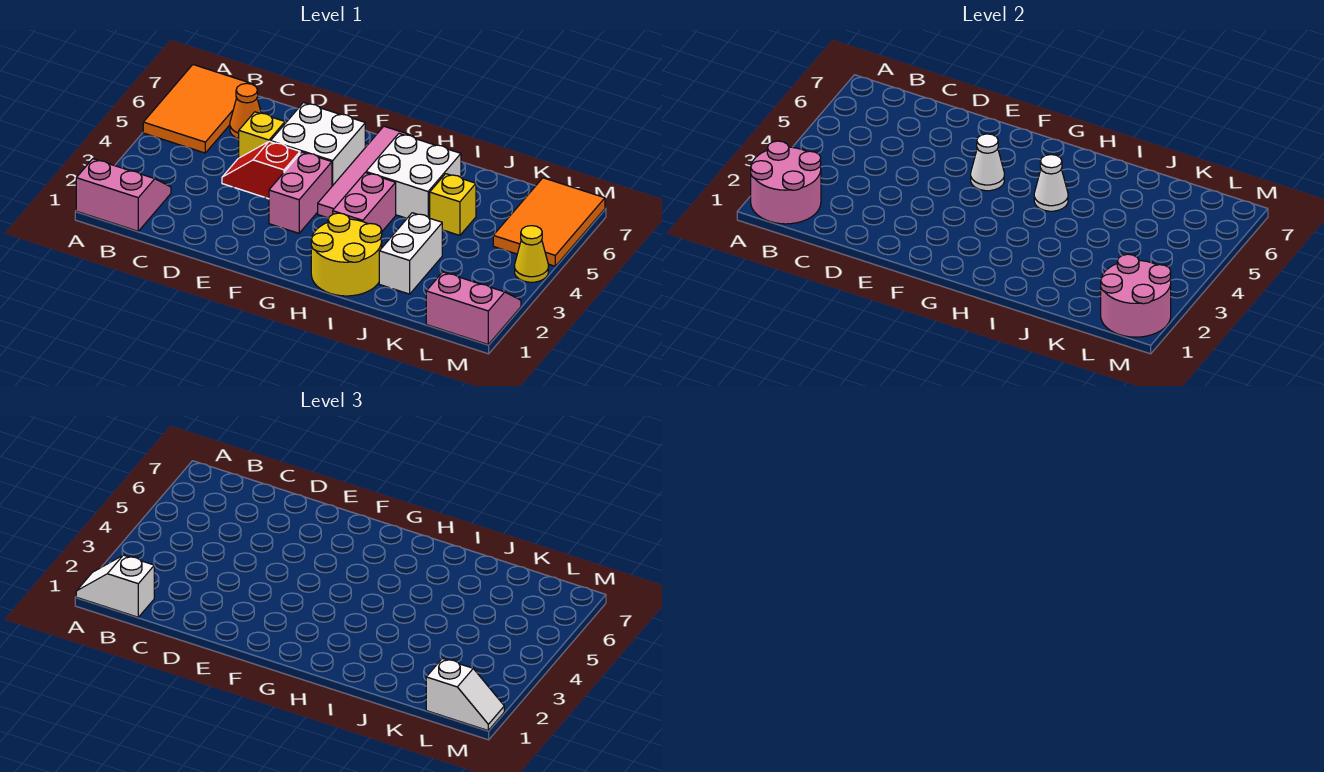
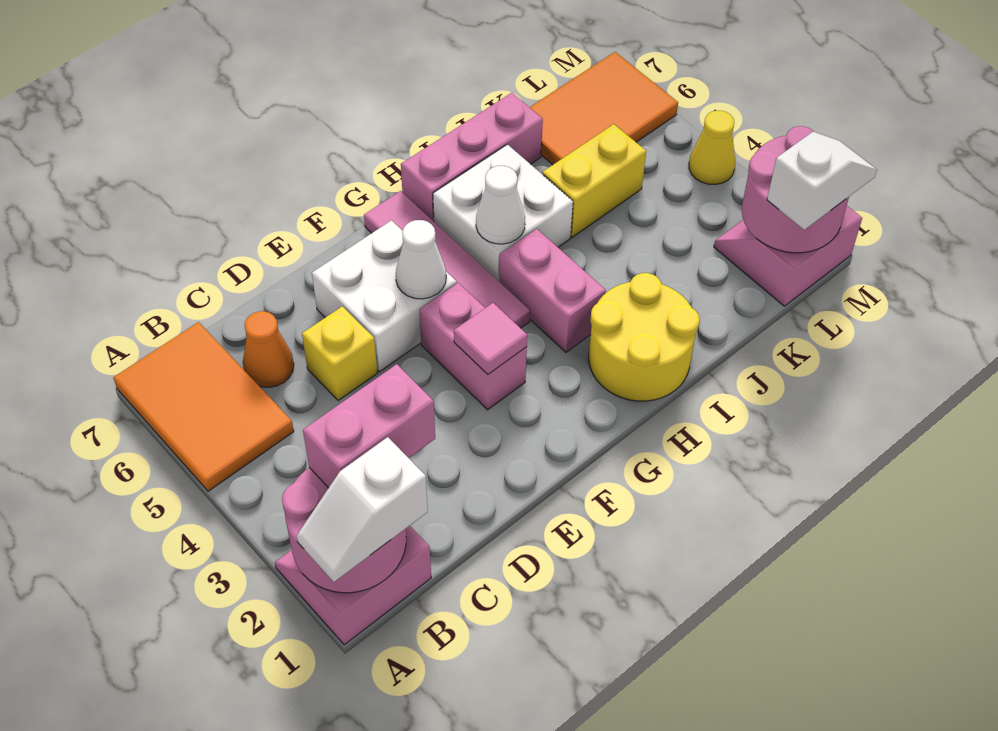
none -> pink brick B2:C2 level 3
red slope D4:E4 level 1 top E -> none
none -> pink tile F3 level 2
none -> pink brick H7:J7 level 1
white brick J2:J3 level 1 -> none
yellow brick J5 level 1 -> yellow brick J5:K5 level 1
orange tile L5:M7 level 1 -> orange tile K6:M7 level 1

